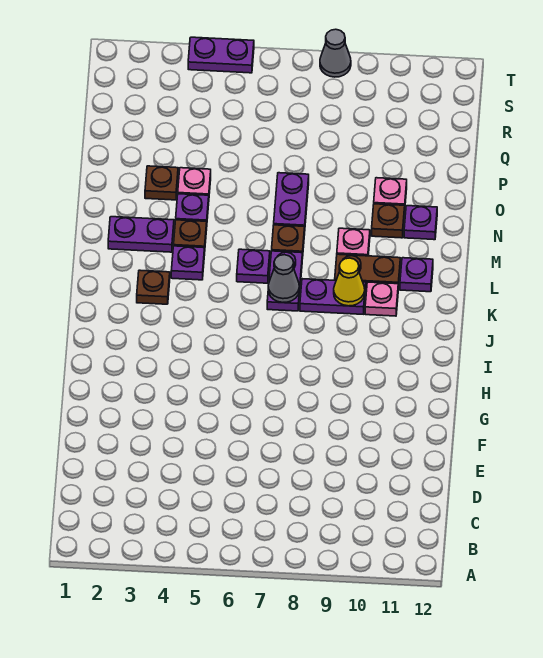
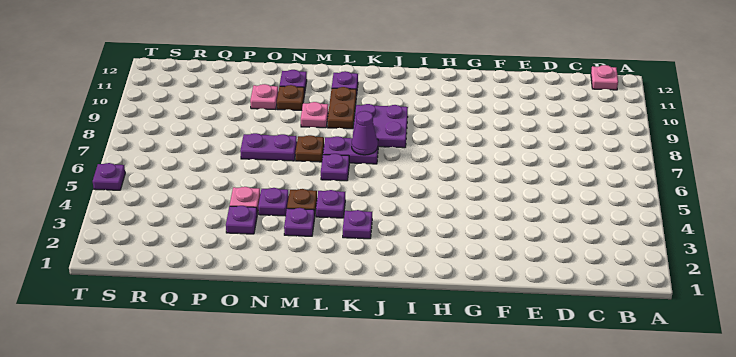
brown plate K3 level 1 -> purple plate K3 level 1
grey cone K7 level 2 -> purple cone K7 level 2
purple plate K8:K9 level 1 -> purple plate J8:K9 level 1
yellow cone K9 level 2 -> none
pink plate K10 level 1 -> pink plate B12 level 1
purple plate M2:M3 level 1 -> purple plate M3 level 1
brown plate O3 level 1 -> purple plate O3 level 1
purple plate T4:T5 level 1 -> purple plate T5 level 1
grey cone T8 level 1 -> none

